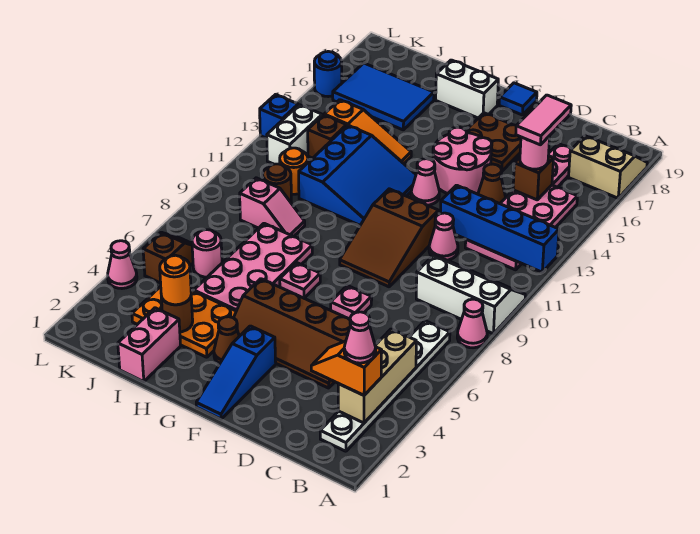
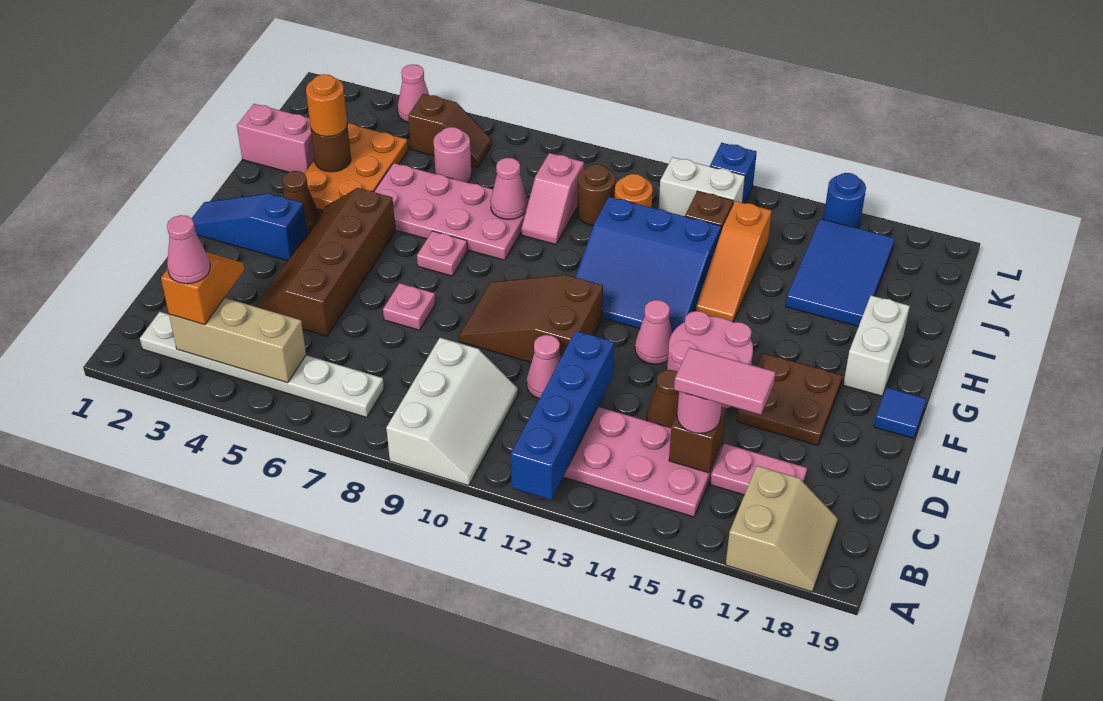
pink cone A8 level 1 -> pink cone I8 level 2

